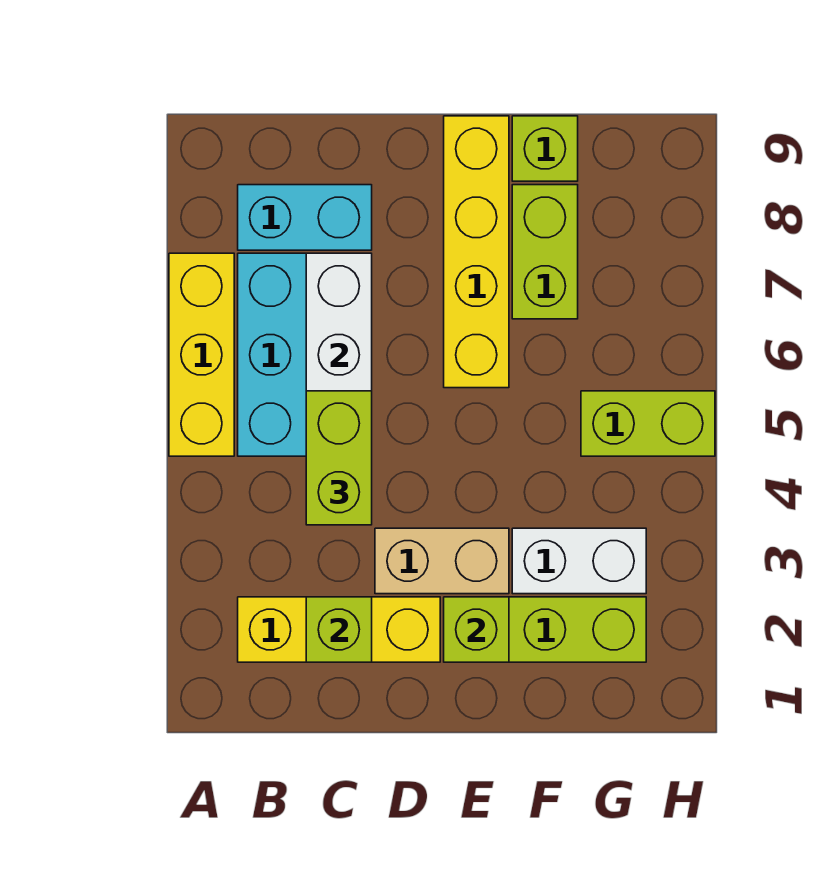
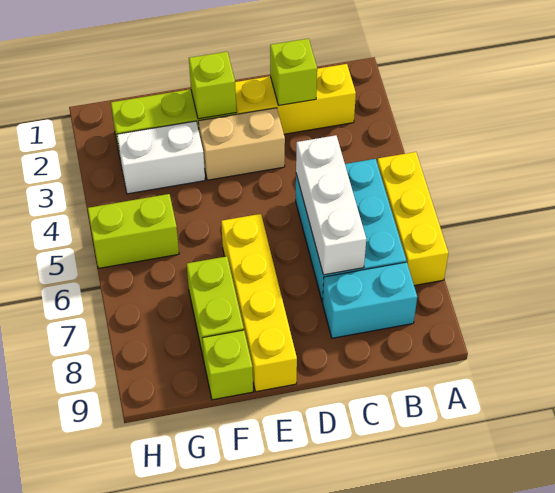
lime brick C4:C5 level 3 -> none

